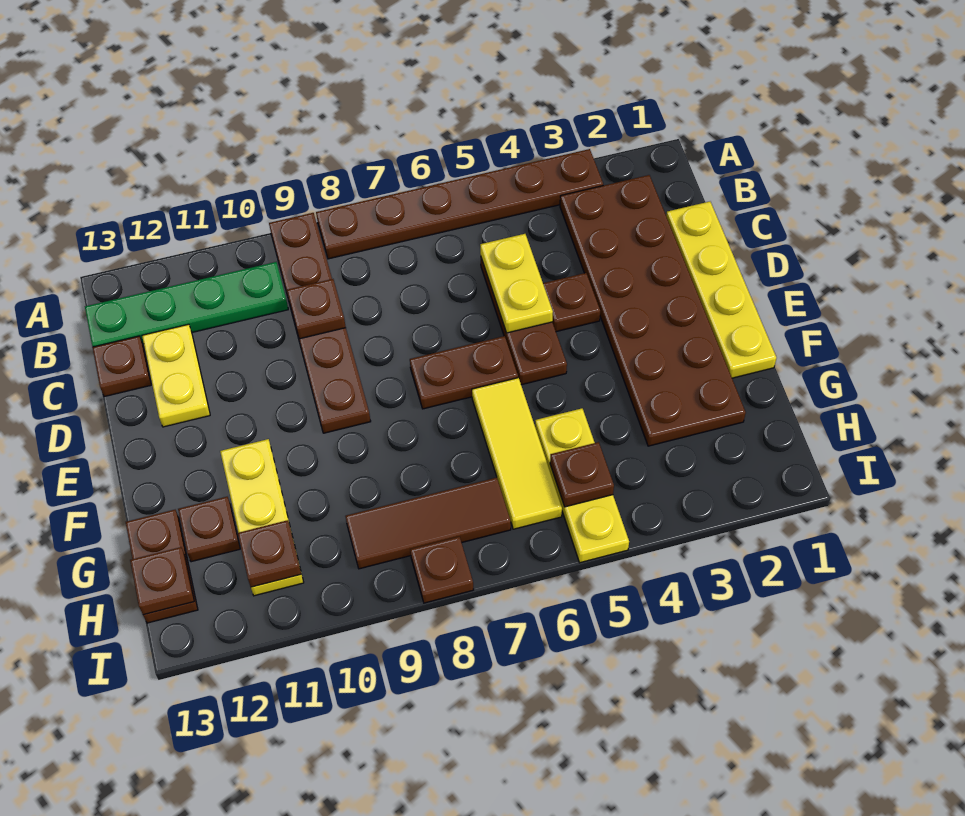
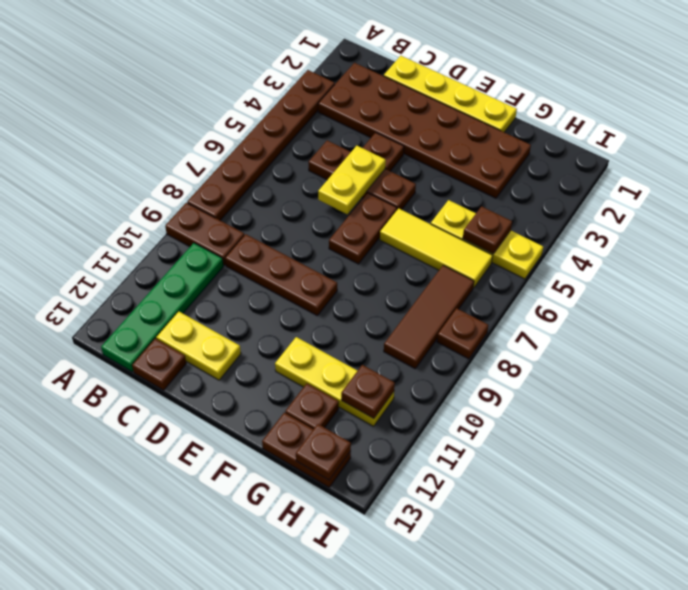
yellow plate C5:D5 level 2 -> yellow plate D5:D6 level 2
brown plate C9 level 2 -> none

